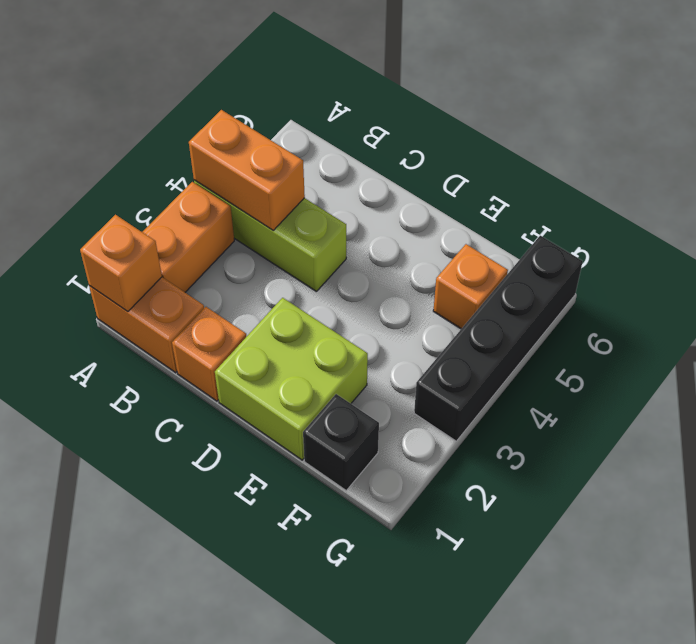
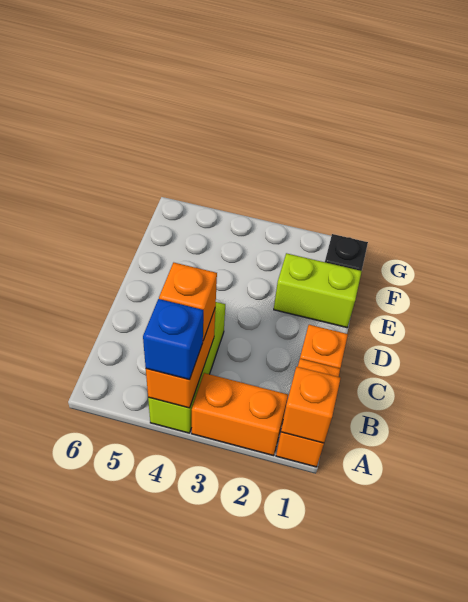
none -> blue brick A4 level 3
lime brick D1:E2 level 1 -> lime brick E1:E2 level 1
orange brick F5 level 1 -> orange brick B4 level 3
black brick G3:G6 level 1 -> none

